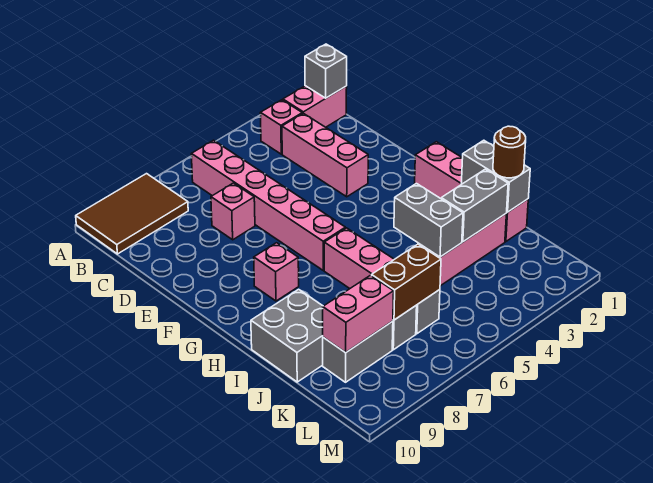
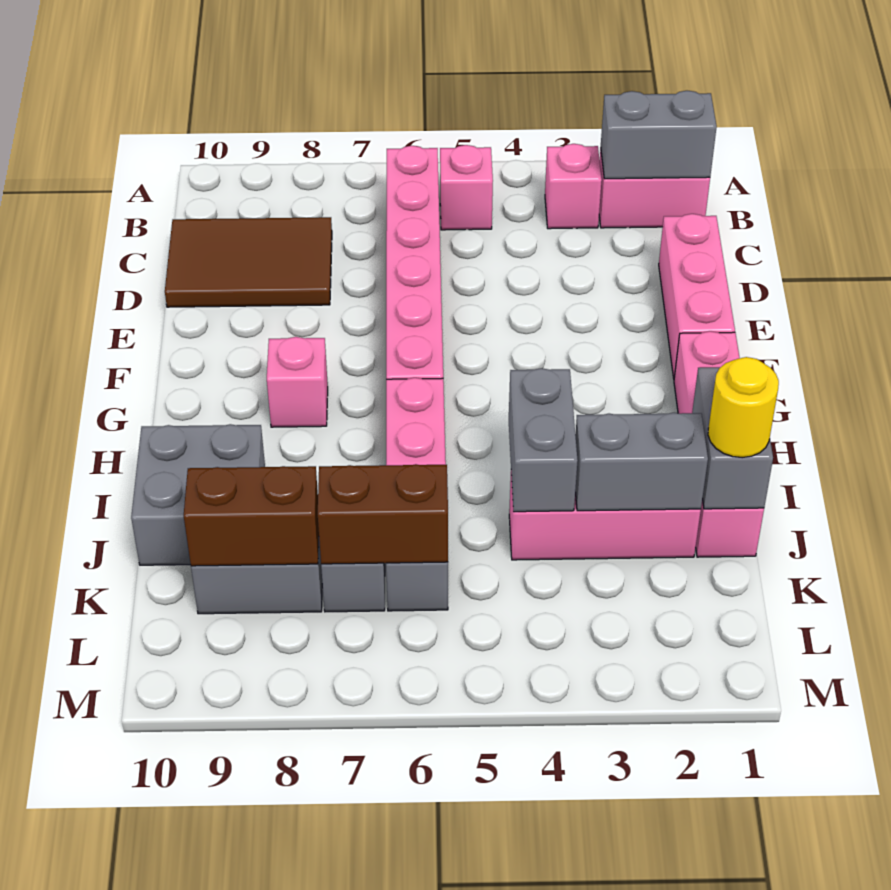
brown tile A8:B10 level 1 -> brown tile C8:D10 level 1
grey brick B1 level 2 -> grey brick B1:B2 level 2
pink brick C3:E3 level 1 -> pink brick D1:F1 level 1
pink brick D7 level 1 -> pink brick B5 level 1
brown round brick J1 level 3 -> yellow round brick J1 level 3
pink brick K8:K9 level 2 -> brown brick K8:K9 level 2

